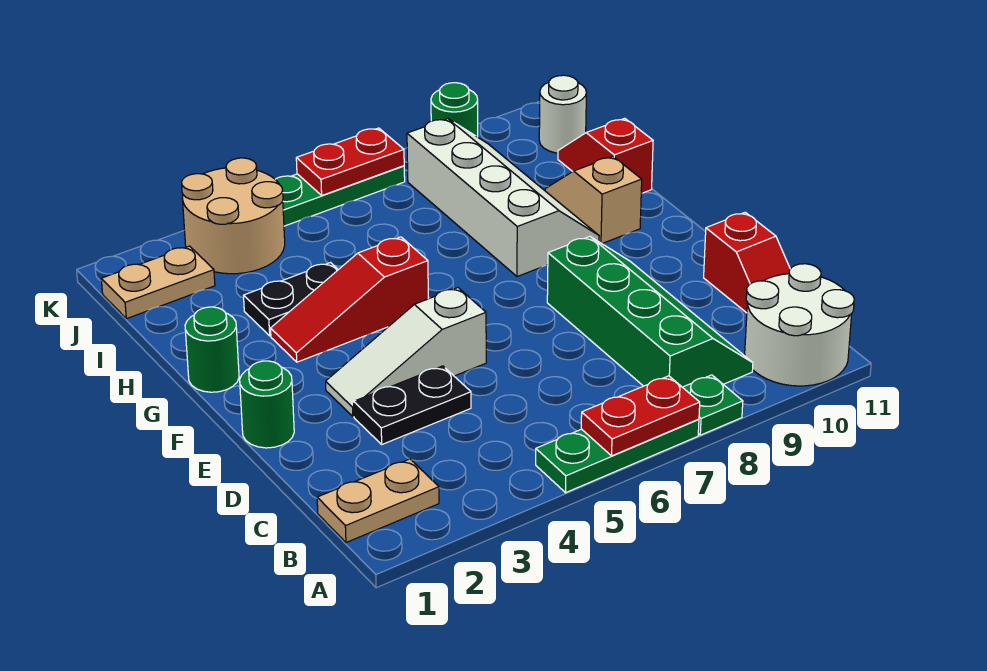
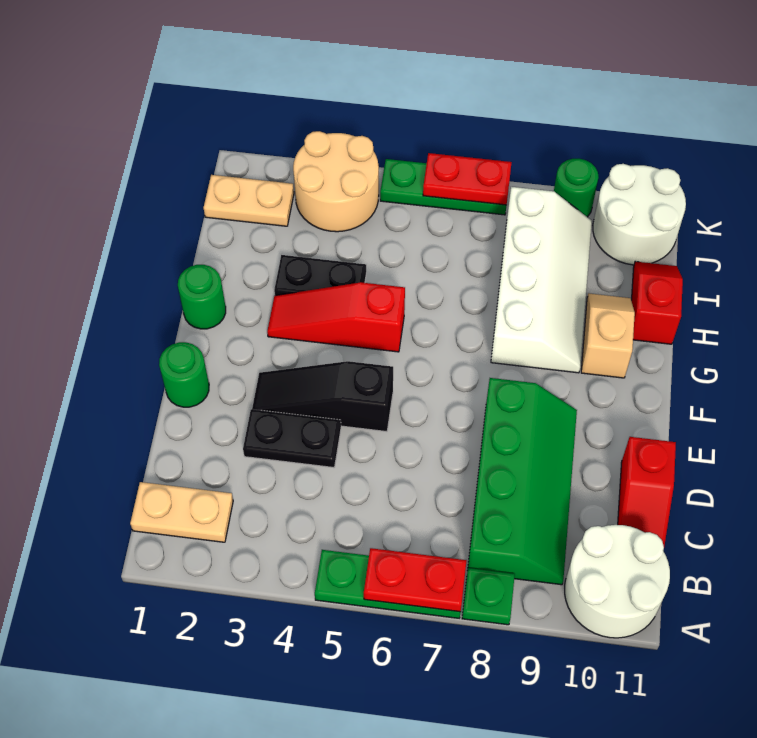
white slope E3:E5 level 1 top 5 -> black slope E3:E5 level 1 top 5
white round brick J11 level 1 -> white round brick J10:K11 level 1

